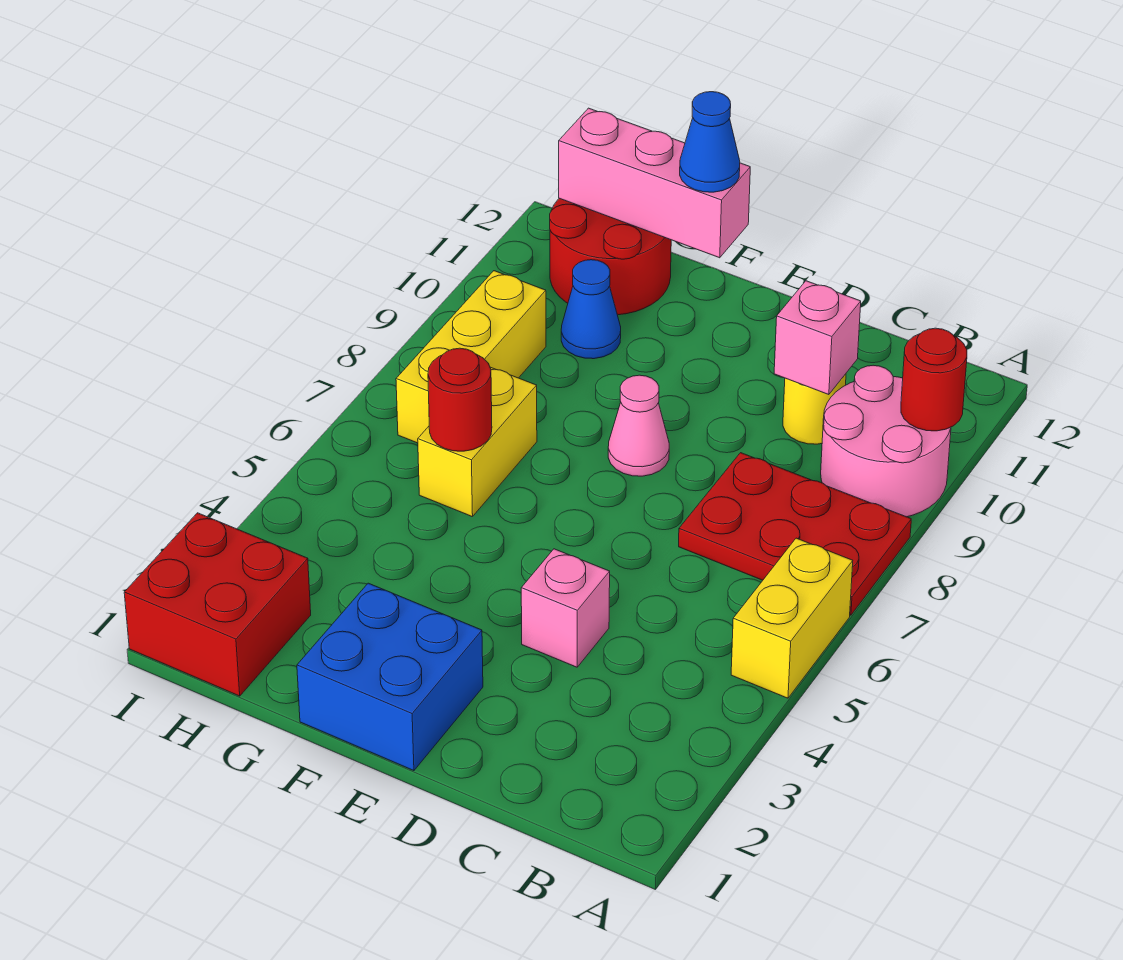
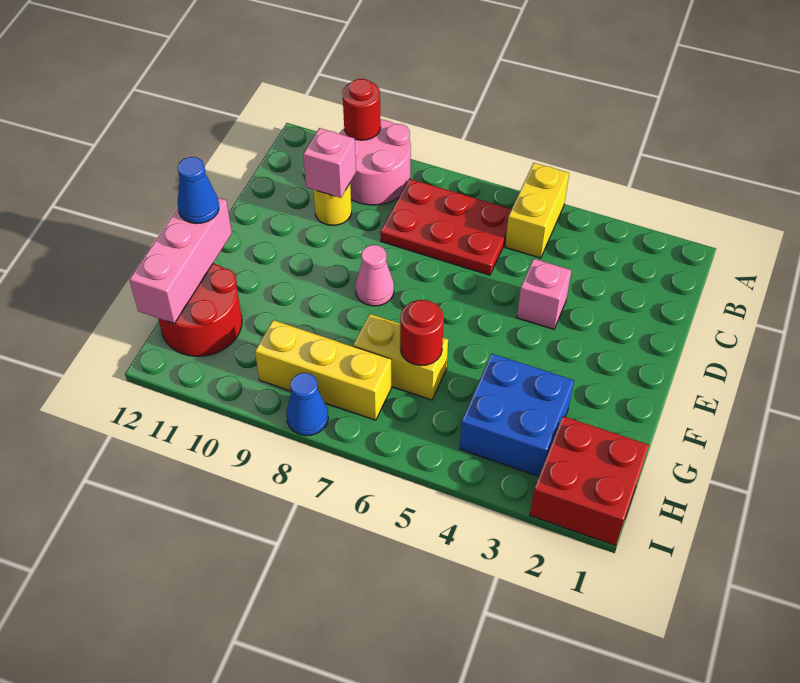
yellow brick A5:A6 level 1 -> yellow brick A5:B5 level 1
red plate A7:C8 level 1 -> red plate B6:C8 level 1
blue brick E1:F2 level 1 -> blue brick G3:H4 level 1
blue cone G10 level 1 -> blue cone I8 level 1

